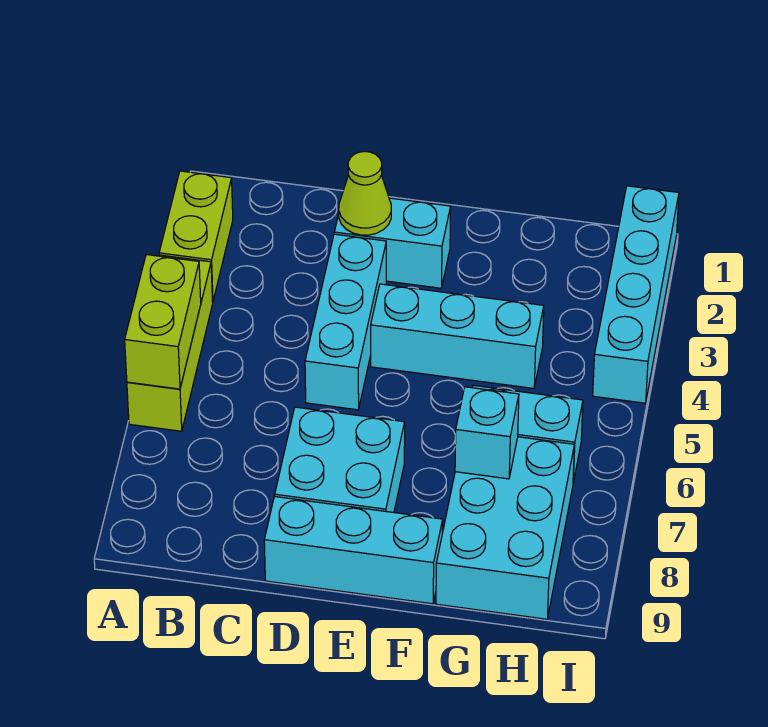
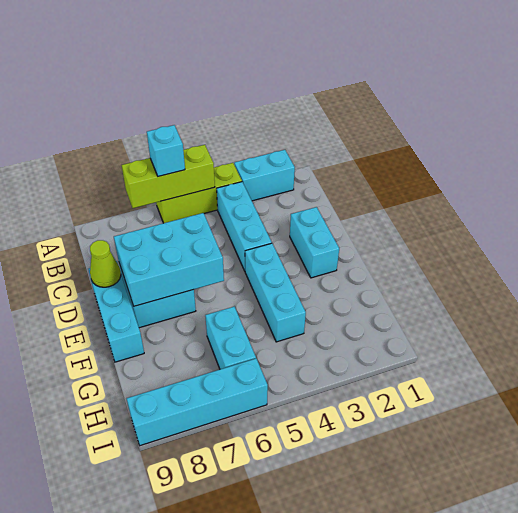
lime brick A2:A3 level 1 -> cyan brick A2:A3 level 1
lime brick A5:A6 level 2 -> lime brick A5:A7 level 2
lime cone D2 level 2 -> lime cone D9 level 2
cyan brick D3:D5 level 1 -> cyan brick B4:D4 level 1
cyan brick G7:H9 level 1 -> cyan brick D6:E8 level 2
cyan brick G7 level 2 -> cyan brick A6 level 3
cyan brick I1:I4 level 1 -> cyan brick I6:I9 level 1

